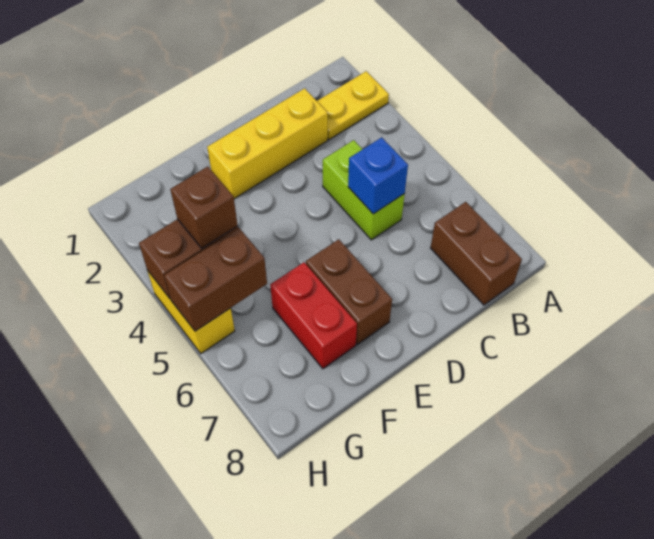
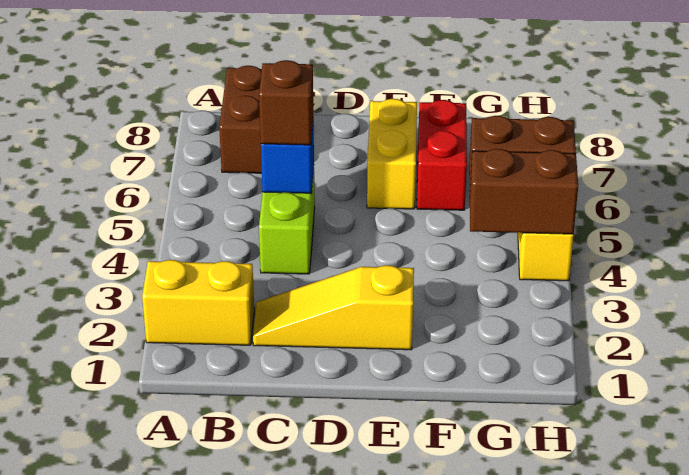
yellow plate A2:B2 level 1 -> yellow brick A2:B2 level 1
yellow brick C2:E2 level 1 -> yellow slope C2:E2 level 1 top E
brown brick E6:E7 level 1 -> yellow brick E6:E7 level 1
brown brick G4 level 3 -> brown brick C5 level 3

